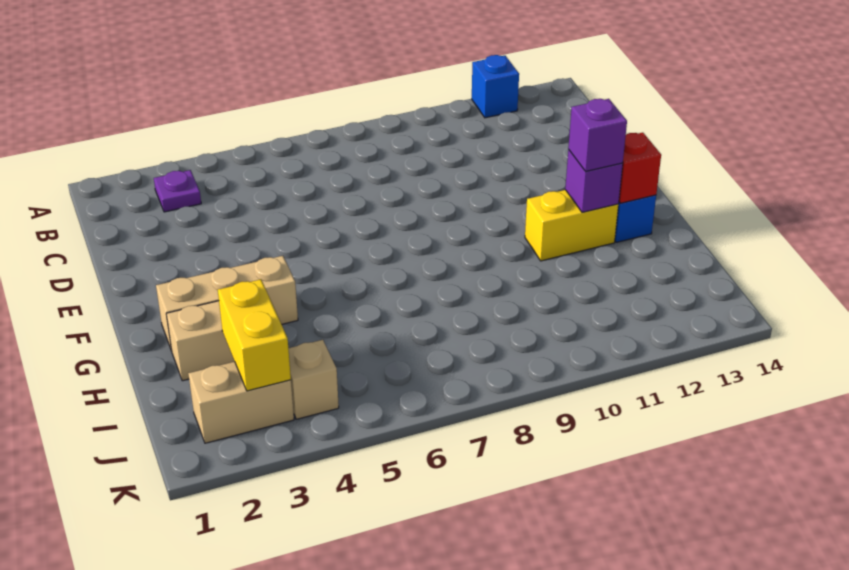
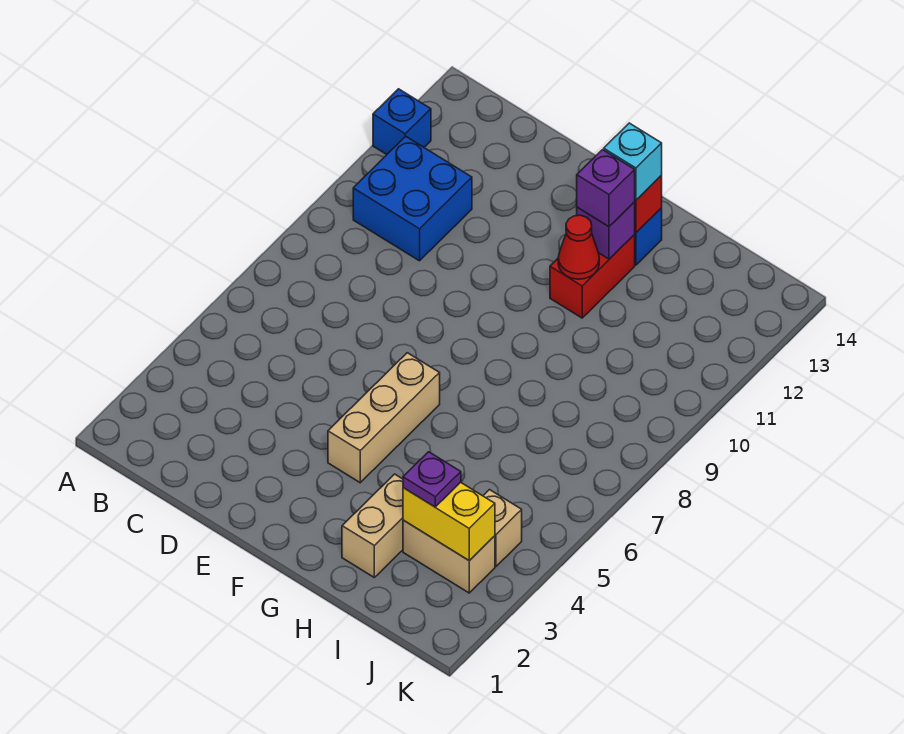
purple plate B3 level 1 -> purple plate I3 level 3
none -> blue brick B10:C11 level 1
tan brick G2:G4 level 1 -> tan brick F4:F6 level 1
yellow brick G11:G12 level 1 -> red brick G11:G12 level 1
none -> red cone G11 level 2
none -> cyan brick G13 level 3
tan brick J2:J3 level 1 -> tan brick I3:J3 level 1

